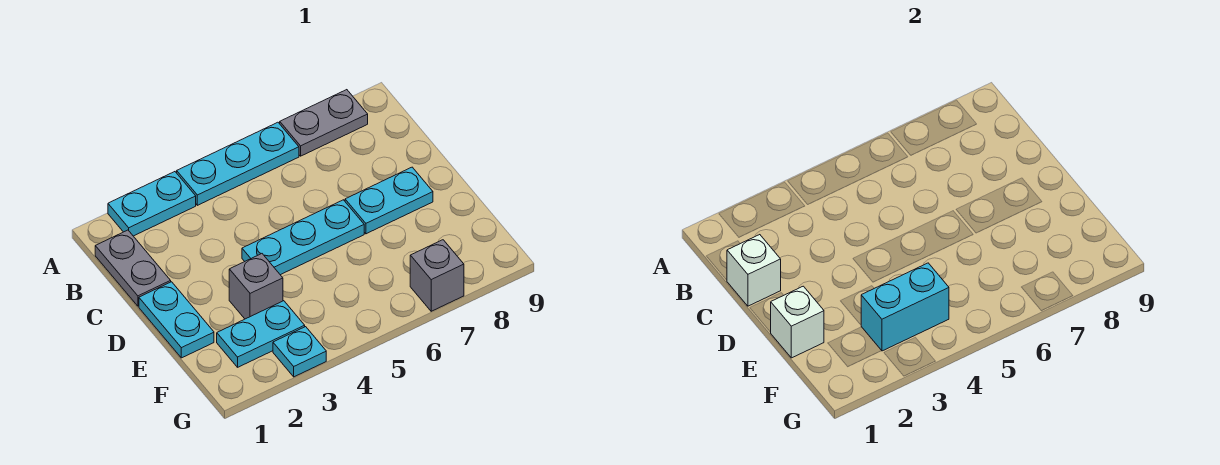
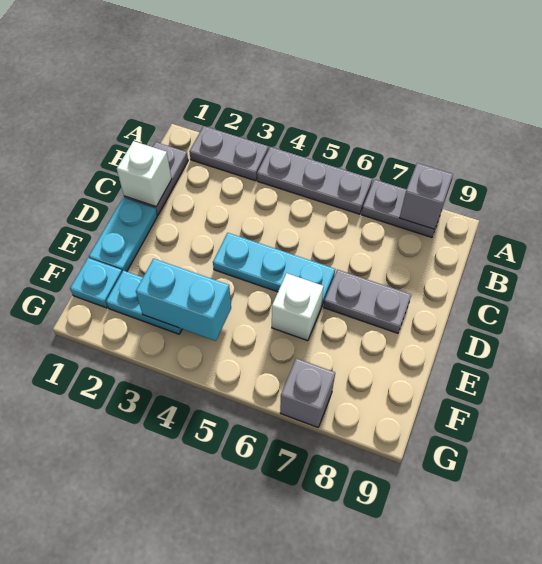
cyan plate A2:A3 level 1 -> grey plate A2:A3 level 1
cyan plate A4:A6 level 1 -> grey plate A4:A6 level 1
cyan plate D7:D8 level 1 -> grey plate D7:D8 level 1
white brick E1 level 2 -> white brick E6 level 1
grey brick E3 level 1 -> grey brick A8 level 2
cyan plate G3 level 1 -> cyan plate F1 level 1

